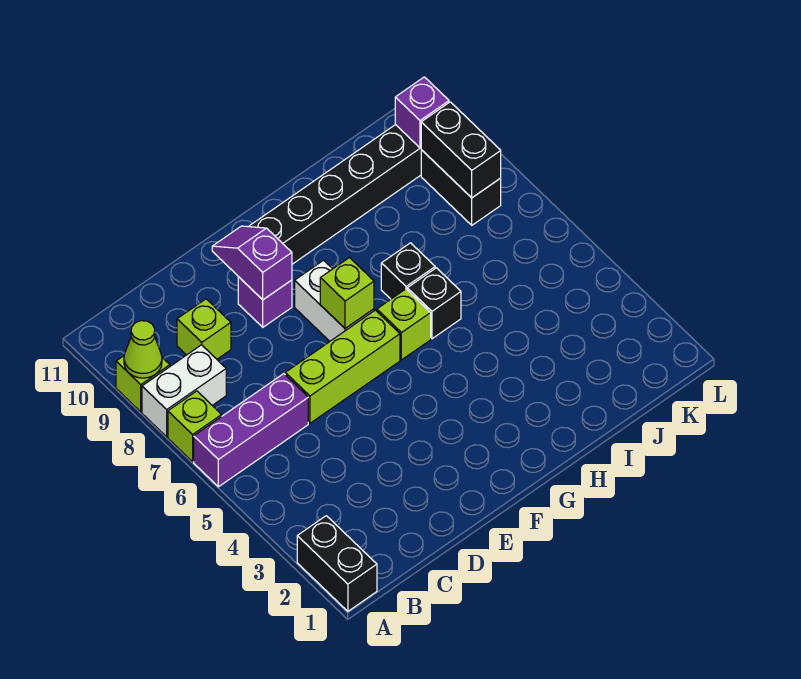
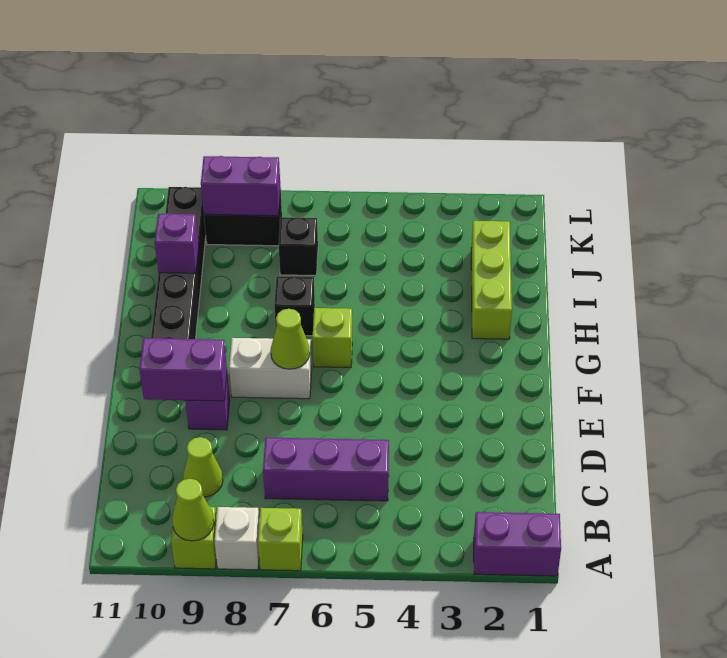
black brick A1:A2 level 1 -> purple brick A1:A2 level 1
purple brick A6:C6 level 1 -> purple brick C5:C7 level 1
white brick A8:B8 level 1 -> white brick A8 level 1
lime brick C9 level 1 -> lime cone C9 level 1
lime brick D6:F6 level 1 -> lime brick H2:J2 level 1
purple slope E9:E10 level 2 top 9 -> purple brick E9:E10 level 2
lime brick F7 level 2 -> lime cone F7 level 2
black brick H6 level 1 -> black brick J7 level 1
black brick K8:K9 level 2 -> purple brick K8:K9 level 2
purple brick K10 level 2 -> purple brick I10 level 2

